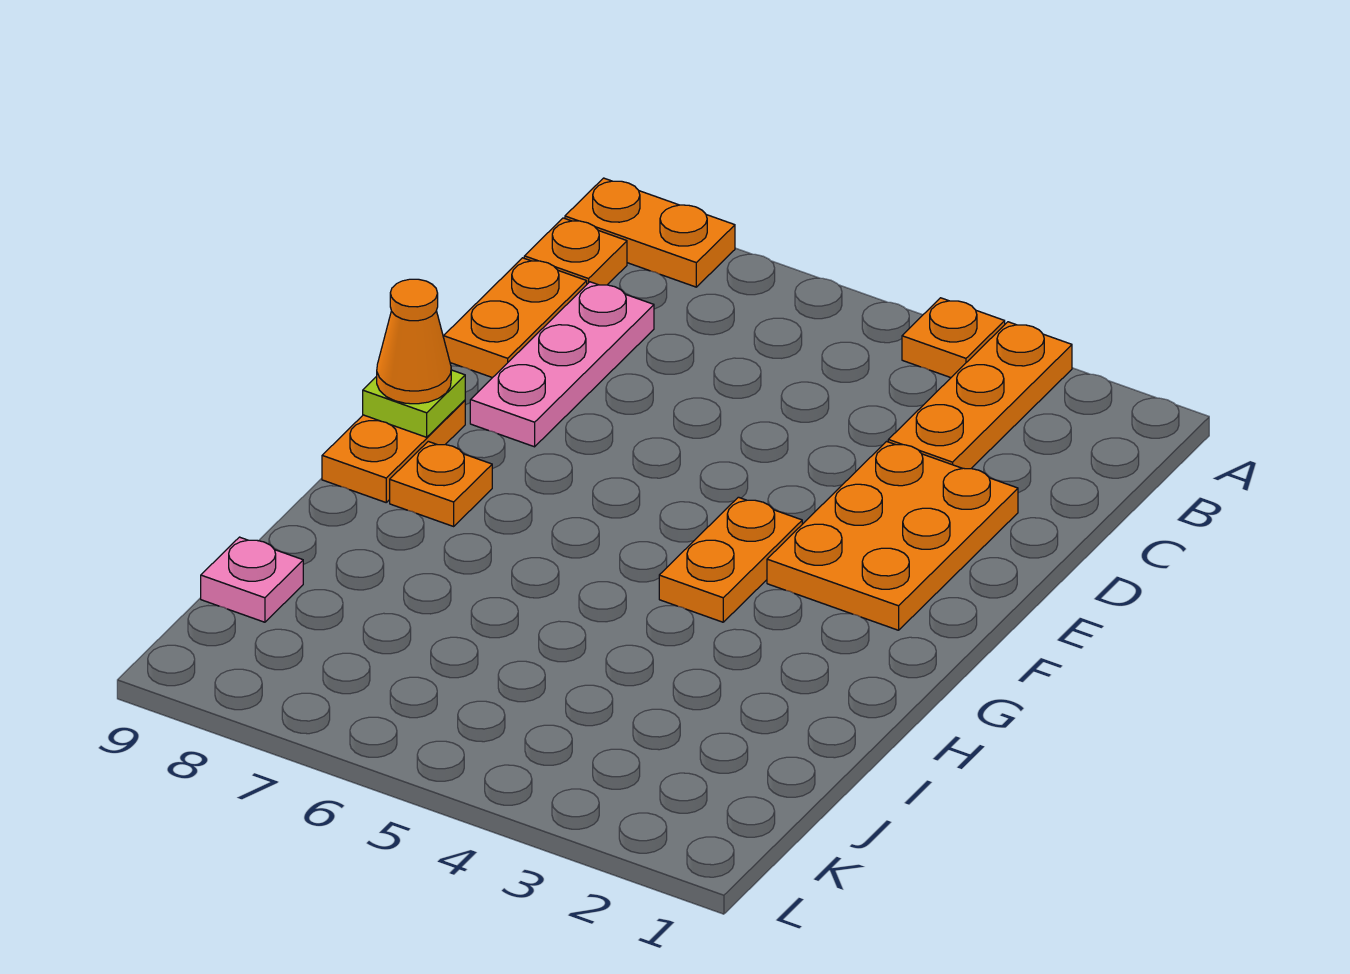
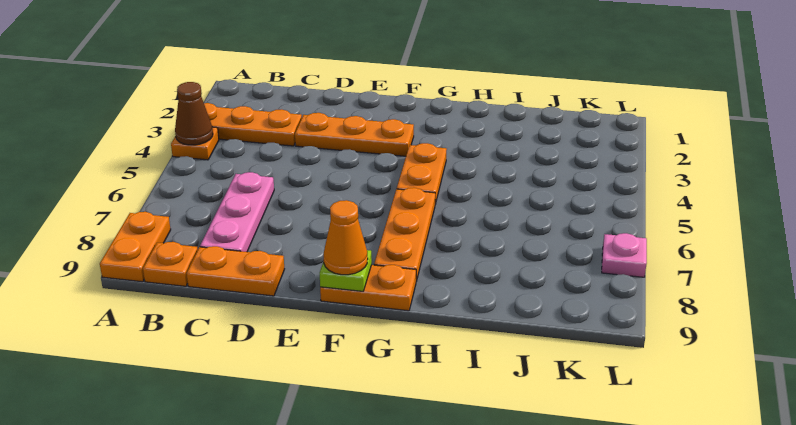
none -> brown cone A4 level 2
pink plate C8:E8 level 1 -> pink plate C6:C8 level 1
orange plate D2:F3 level 1 -> orange plate D3:F3 level 1
orange plate F4:G4 level 1 -> orange plate G4:G5 level 1
orange plate G8 level 1 -> orange plate G6:G8 level 1
pink plate J9 level 1 -> pink plate L7 level 1

